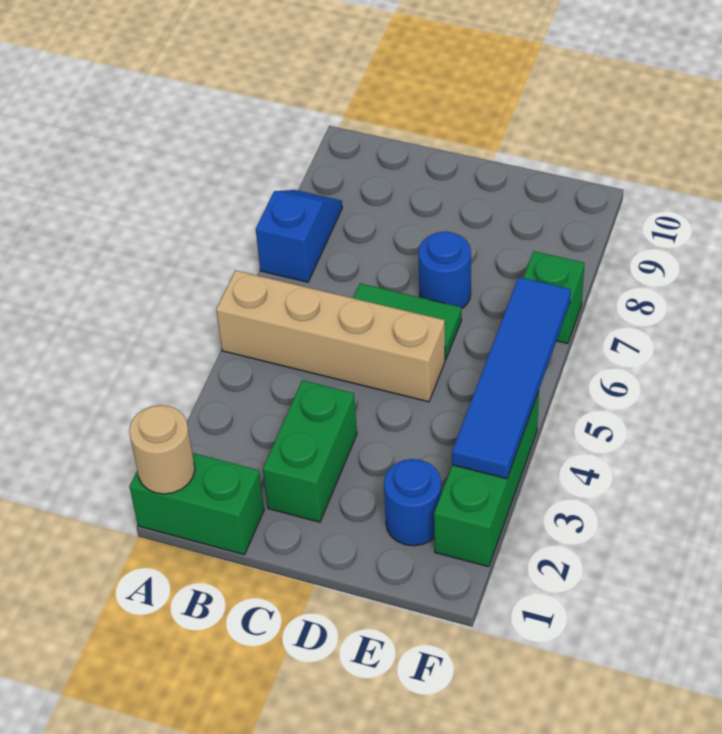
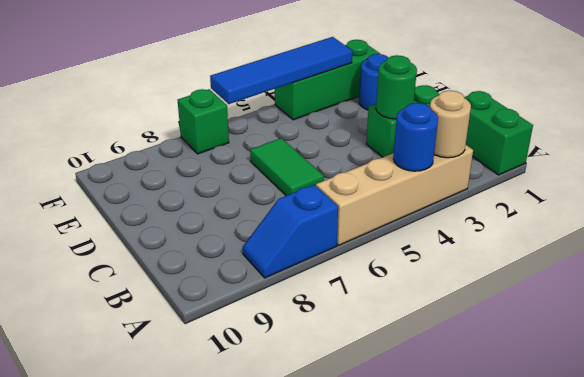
tan round brick A1 level 2 -> tan round brick A3 level 2
tan brick A5:D5 level 1 -> tan brick A3:A6 level 1
none -> green round brick C3 level 2
blue round brick D7 level 1 -> blue round brick A4 level 2

